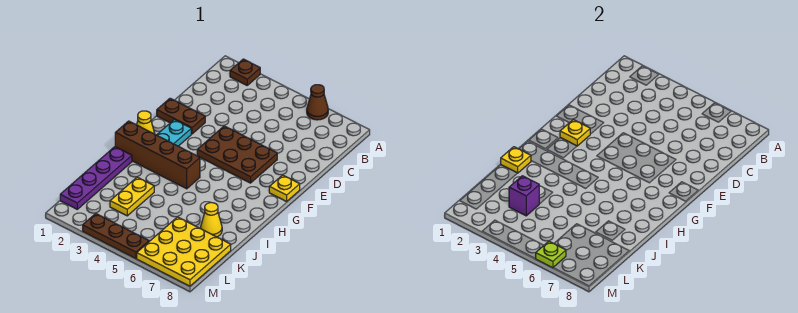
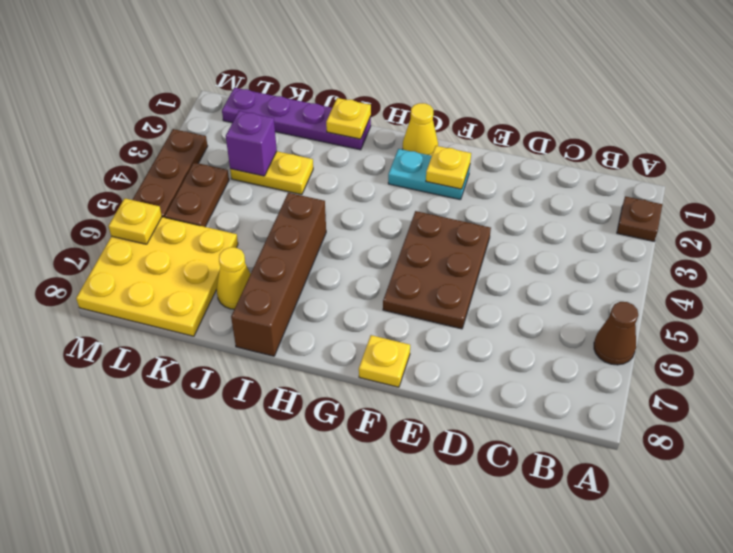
brown plate E1:E2 level 1 -> brown plate L4:L5 level 1
brown brick H1:H4 level 1 -> brown brick I5:I8 level 1
lime plate M6 level 2 -> yellow plate M6 level 2

